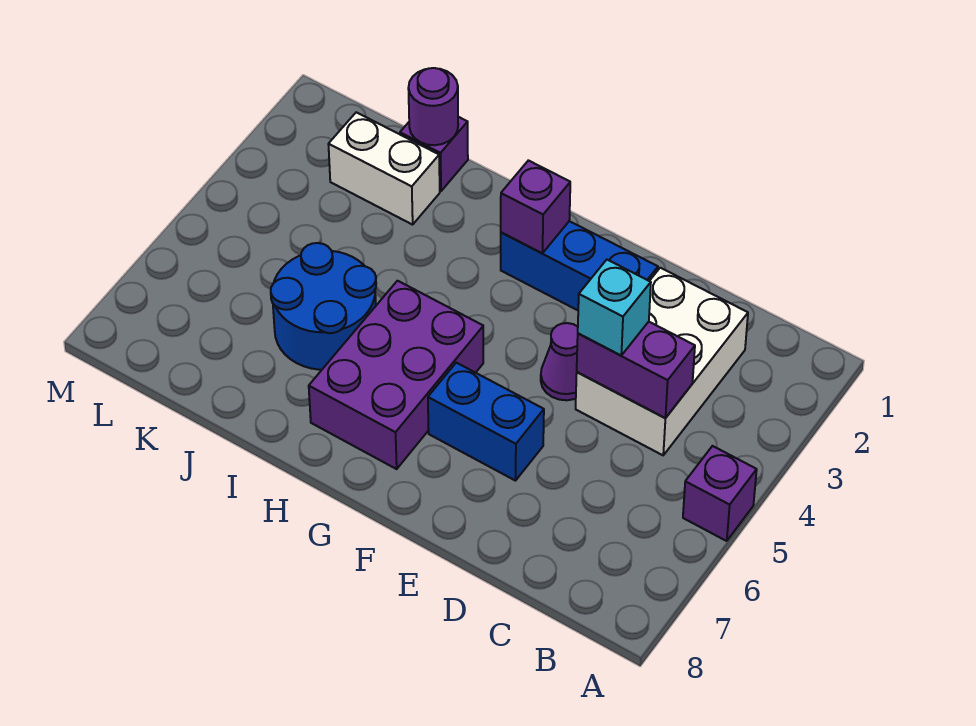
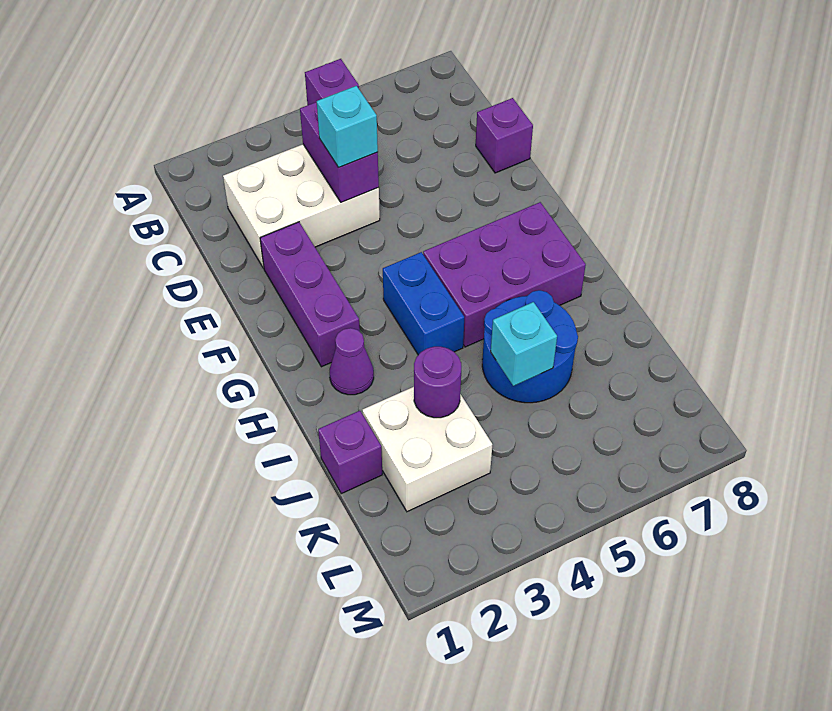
blue brick E2:G2 level 1 -> purple brick E2:G2 level 1
purple cone E4 level 1 -> purple cone H2 level 1
blue brick E6:F6 level 1 -> blue brick G4:H4 level 1
purple brick G2 level 2 -> purple brick D8 level 1
purple round brick J1 level 2 -> purple round brick J3 level 2
white brick J2:K2 level 1 -> white brick J2:K3 level 1
none -> cyan brick J5 level 2

